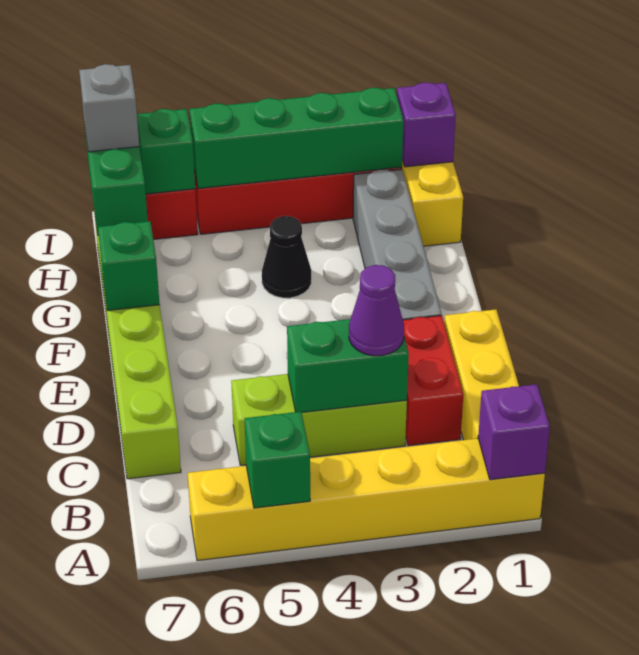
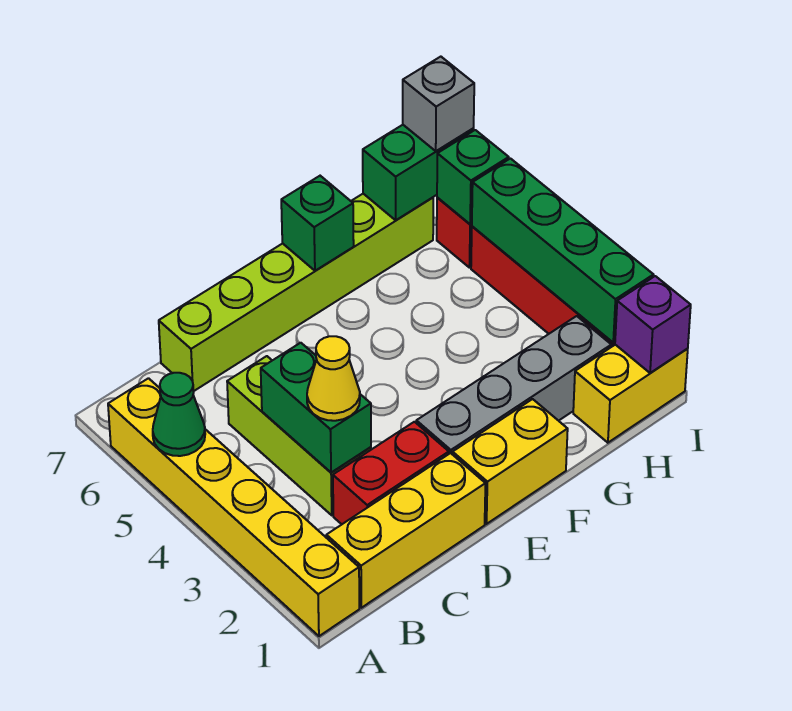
purple brick A1 level 2 -> none
green brick A5 level 2 -> green cone A5 level 2
purple cone C3 level 3 -> yellow cone C3 level 3
none -> yellow brick E1:F1 level 1
black cone G4 level 1 -> none

